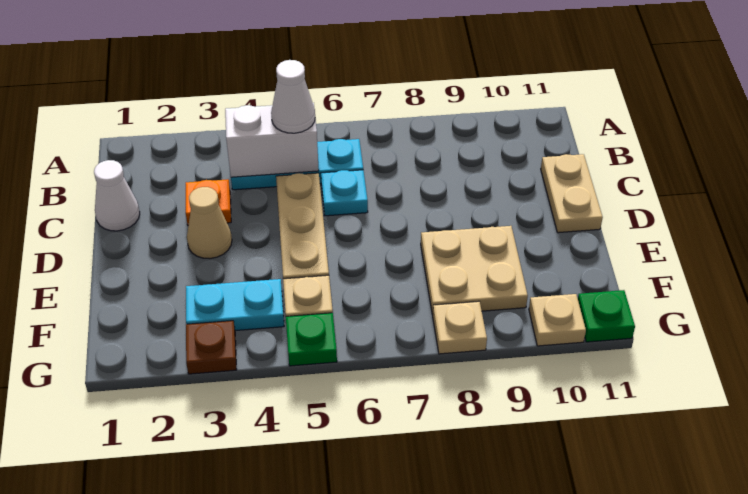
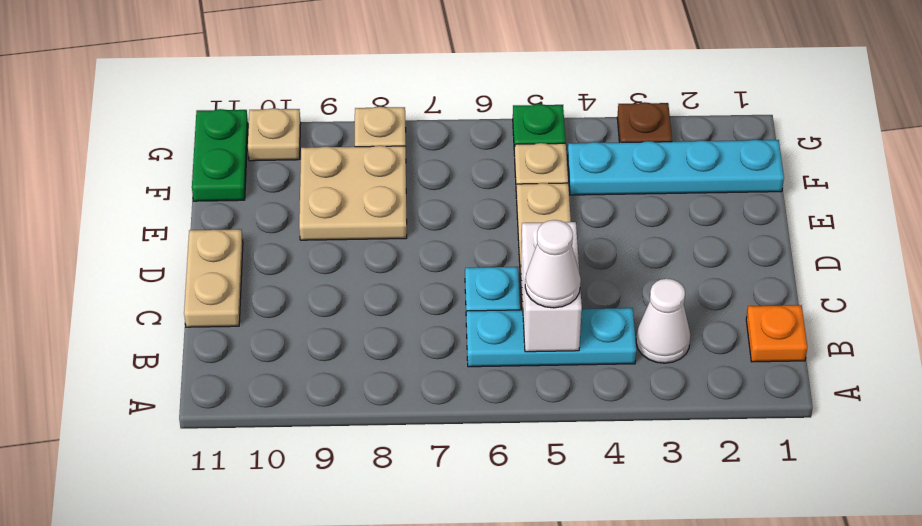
white brick B4:B5 level 2 -> white brick B5:C5 level 2
white cone C1 level 1 -> white cone B3 level 1
orange plate C3 level 1 -> orange plate B1 level 1
tan cone D3 level 1 -> none
cyan plate F3:F4 level 1 -> cyan plate F1:F4 level 1
green plate G11 level 1 -> green plate F11:G11 level 1

